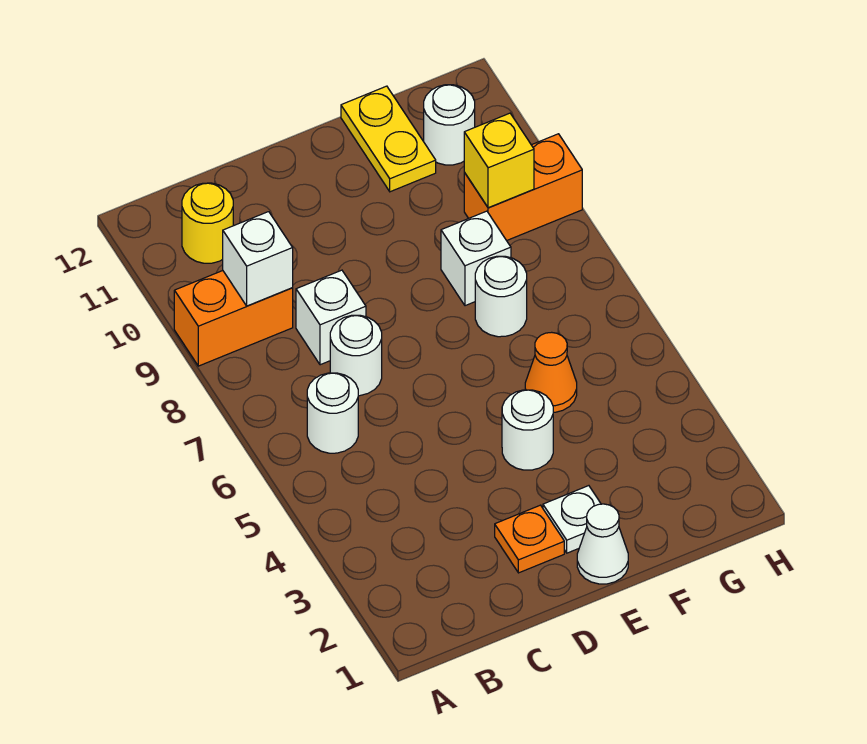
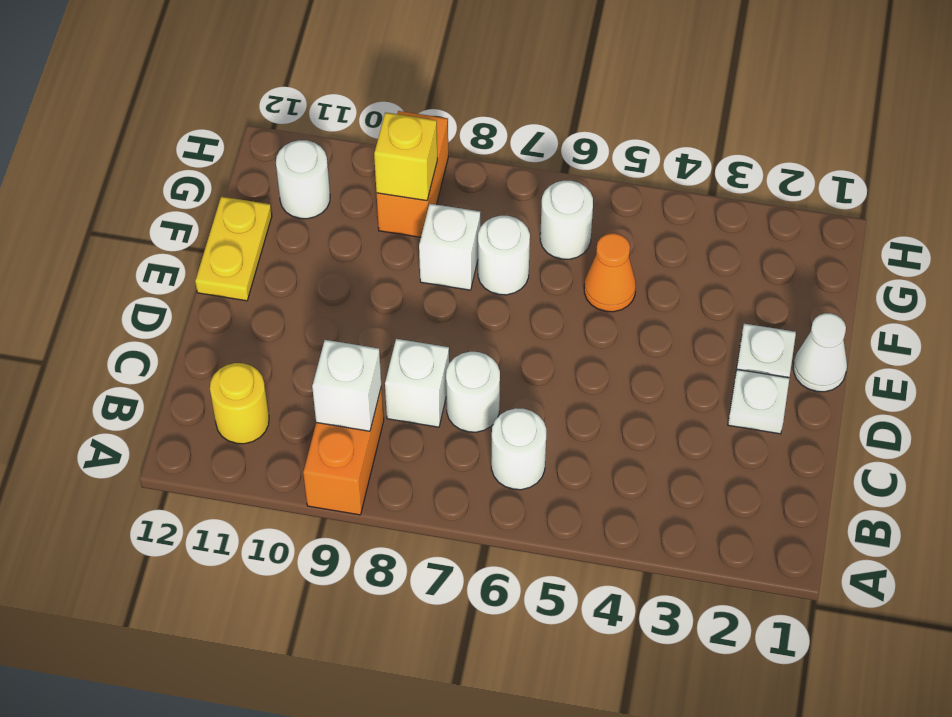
orange plate D2 level 1 -> white plate D2 level 1
white round brick E4 level 1 -> white round brick G6 level 1
yellow plate F11:F12 level 1 -> yellow plate E12:F12 level 1

